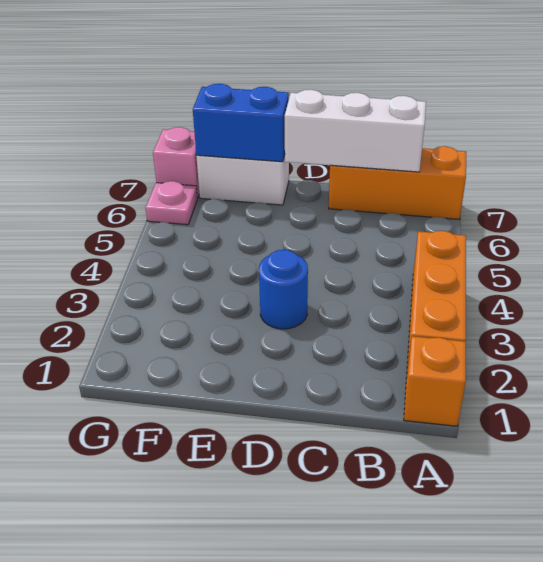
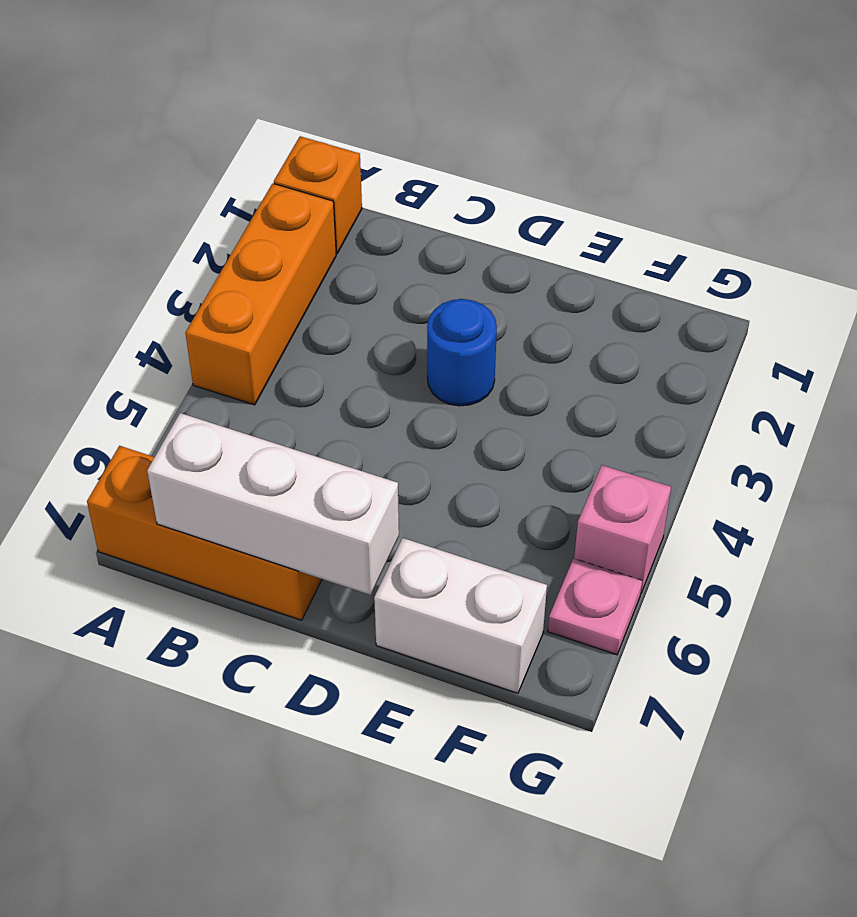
blue brick E7:F7 level 2 -> none
pink brick G7 level 1 -> pink brick G5 level 1

